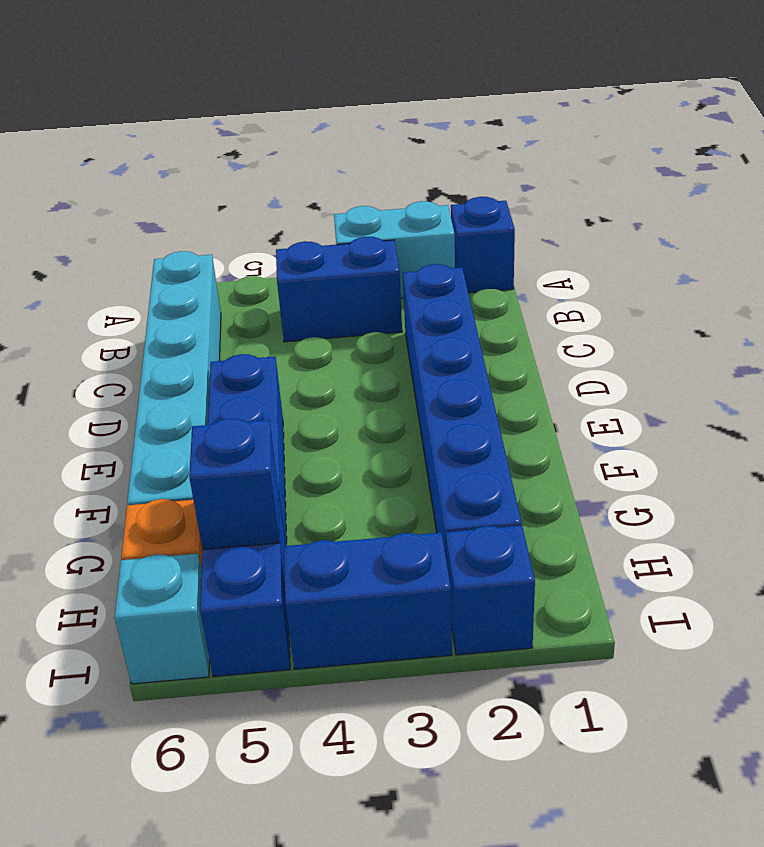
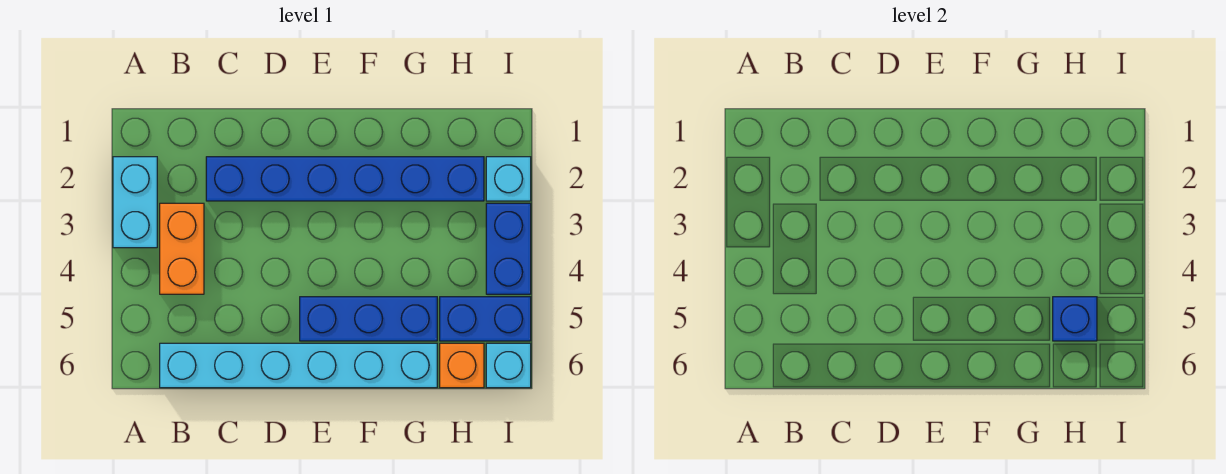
blue brick A1 level 1 -> none
blue brick B3:B4 level 1 -> orange brick B3:B4 level 1
blue brick I2 level 1 -> cyan brick I2 level 1

